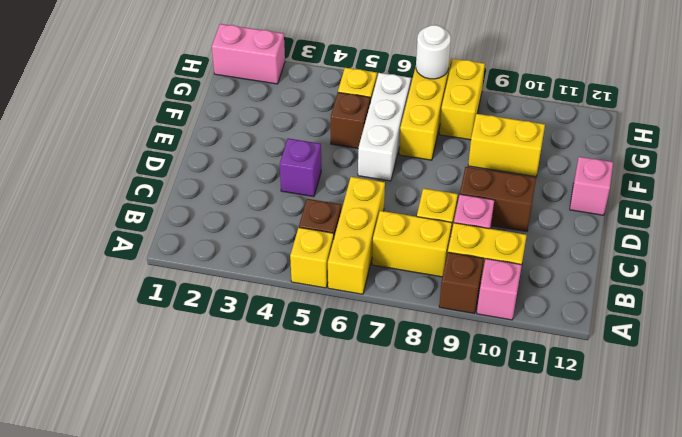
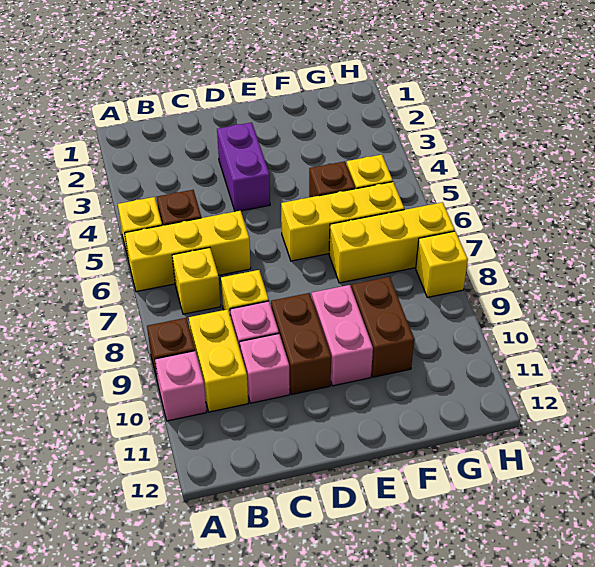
yellow brick B7:B8 level 1 -> yellow brick B7 level 1
purple brick D4 level 1 -> purple brick D3:D4 level 1
white brick E6:G6 level 1 -> yellow brick E6:G6 level 1
pink brick E12 level 1 -> pink brick C10 level 1
yellow brick F9:F10 level 1 -> brown brick F9:F10 level 1
yellow brick G8:H8 level 1 -> yellow brick H8 level 1
pink brick H1:H2 level 1 -> pink brick E9:E10 level 1
white round brick H7 level 2 -> none

